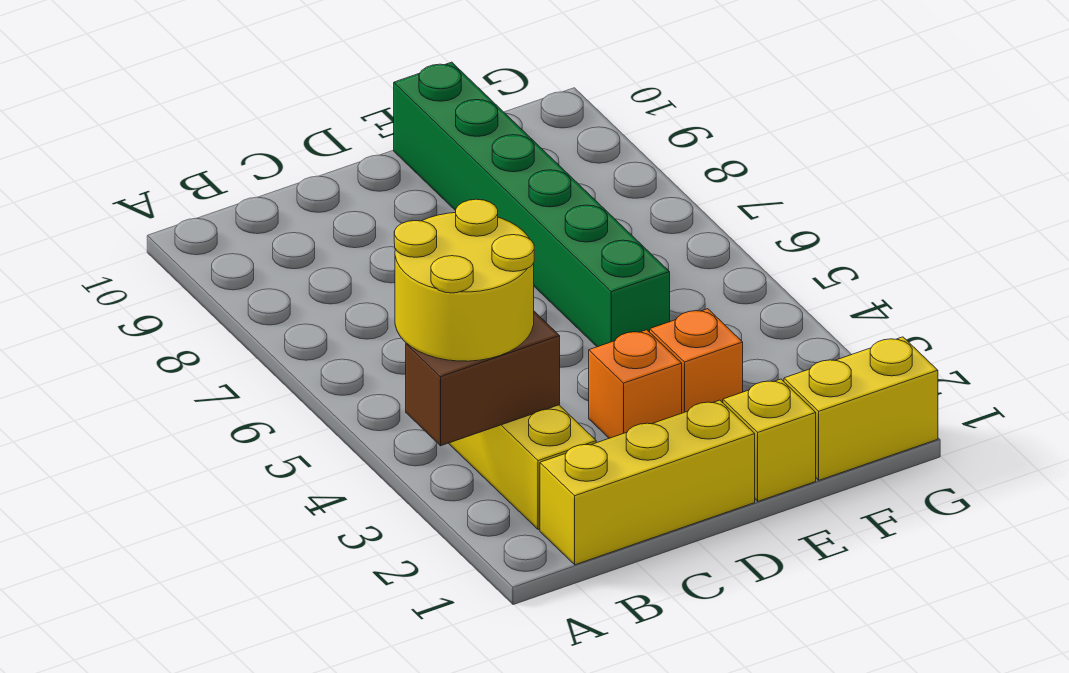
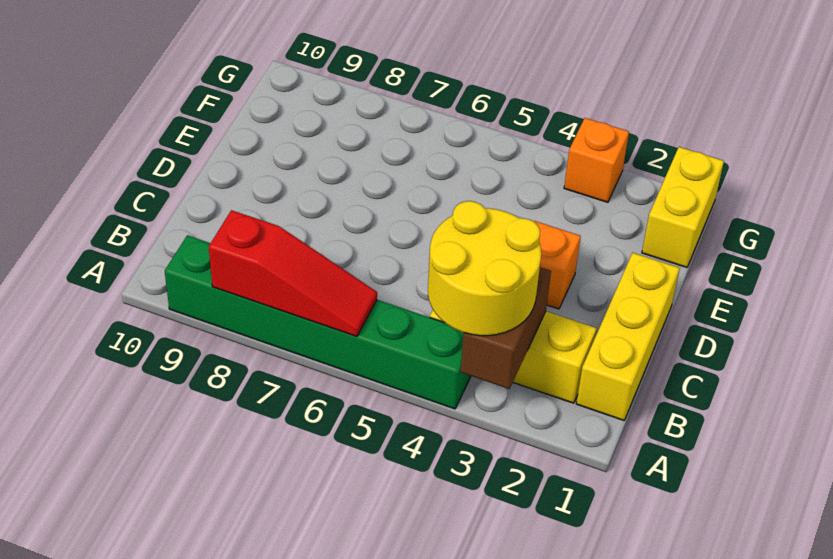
none -> red slope A6:A8 level 2 top 8
yellow brick E1 level 1 -> none
orange brick E3 level 1 -> orange brick G3 level 1
green brick E5:E10 level 1 -> green brick A4:A9 level 1

